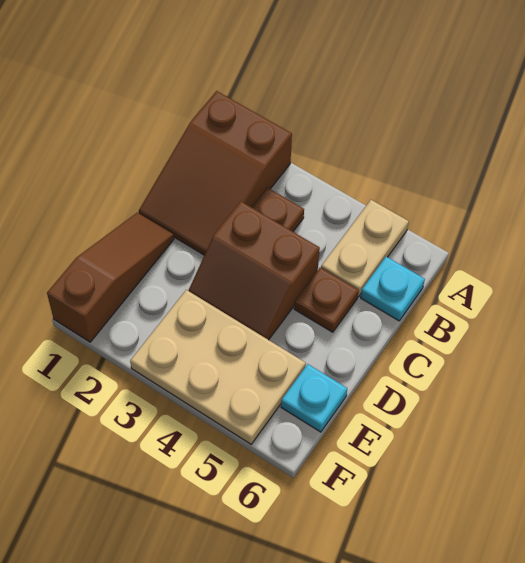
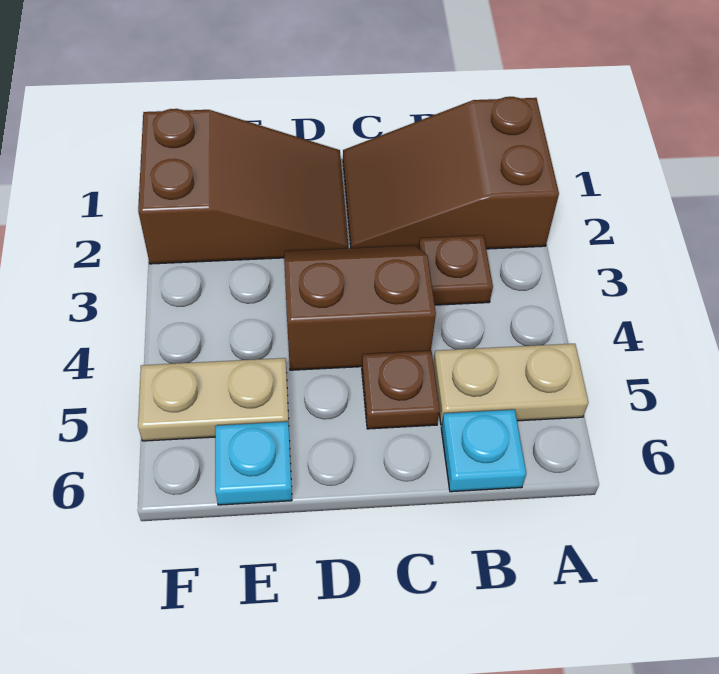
brown slope C3:D4 level 1 top C -> brown slope C3:D4 level 1 top 4
brown slope D1:F1 level 1 top F -> brown slope D1:F2 level 1 top F
tan plate E3:F5 level 1 -> tan plate E5:F5 level 1

